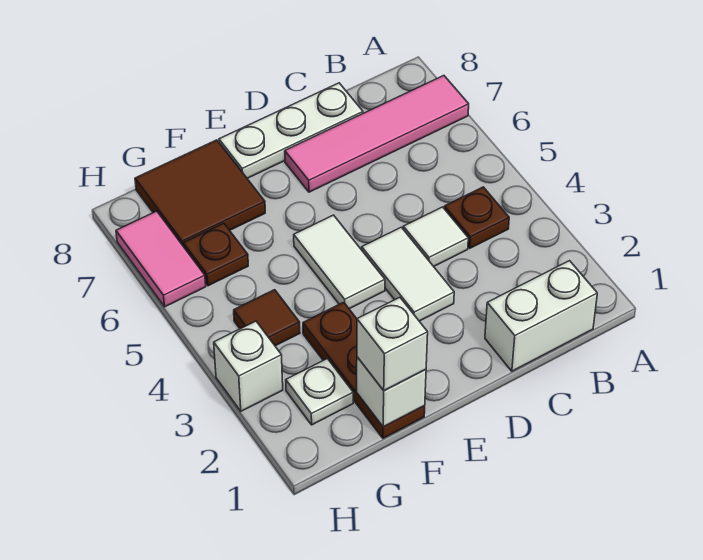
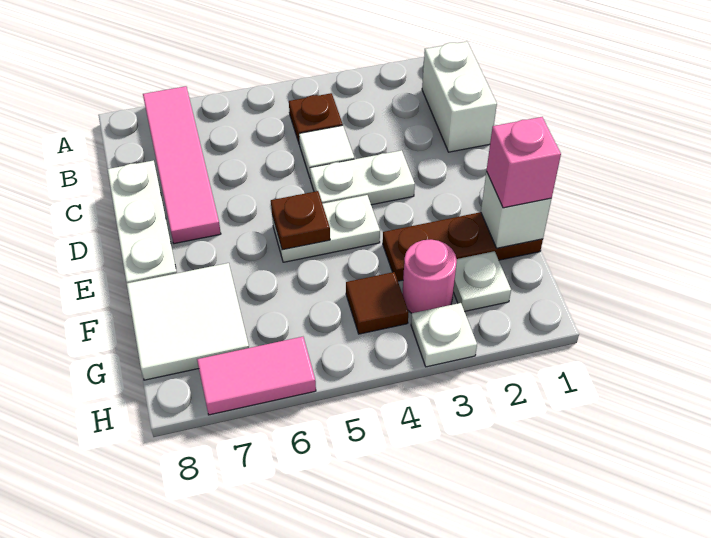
white tile D3:D4 level 1 -> white plate D3:D4 level 1
white tile E4:E5 level 1 -> white plate E4:E5 level 1
white brick F1 level 3 -> pink brick F1 level 3
brown tile F7:G8 level 1 -> white tile F7:G8 level 1
none -> pink round brick G3 level 1
brown plate G6 level 1 -> brown plate E5 level 2
white brick H3 level 1 -> white plate H3 level 1

